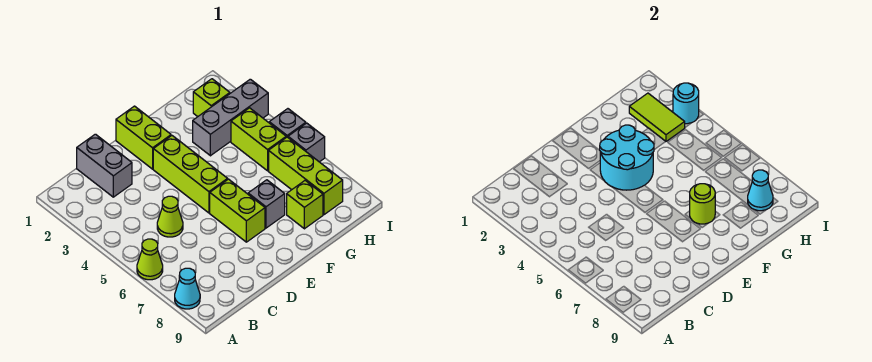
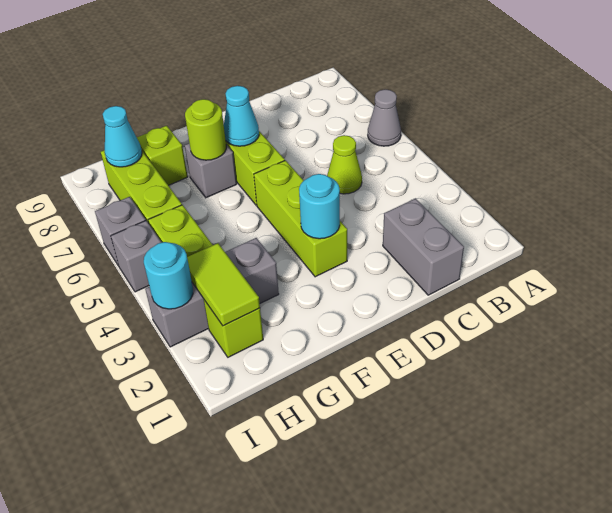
lime cone A6 level 1 -> grey cone A6 level 1
cyan cone A8 level 1 -> cyan cone E7 level 2
lime brick E1:E2 level 1 -> none
cyan round brick E3:F4 level 2 -> cyan round brick E3 level 2

